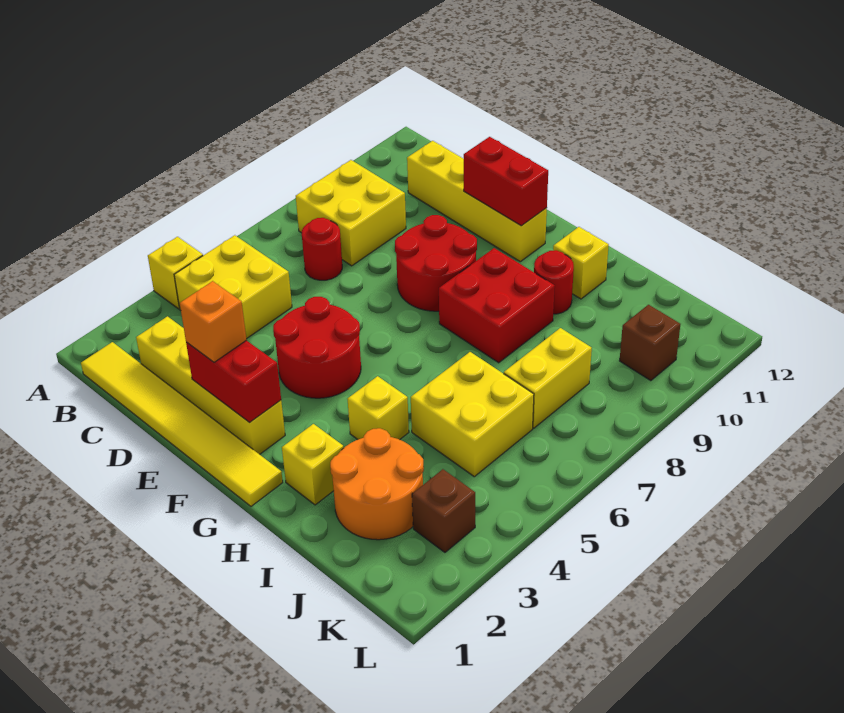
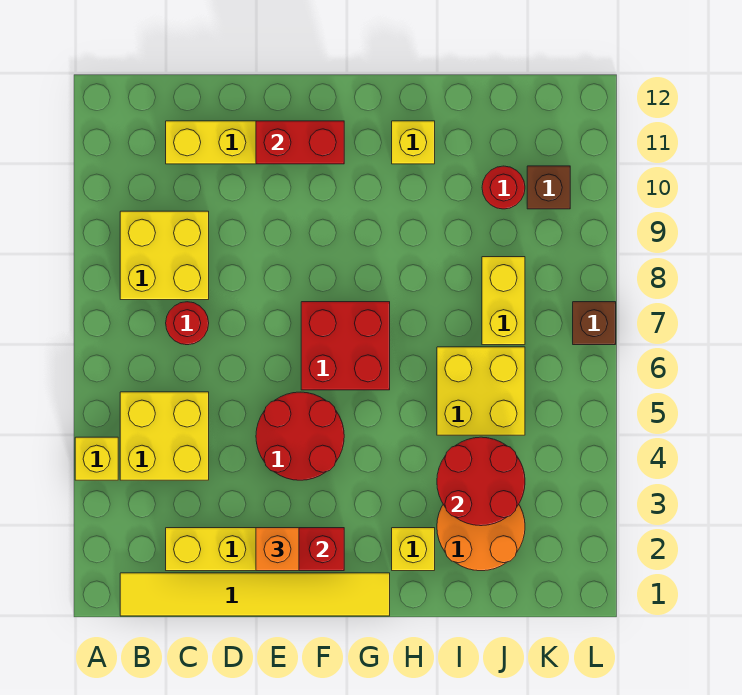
red round brick E8:F9 level 1 -> red round brick I3:J4 level 2
red brick G8:H9 level 1 -> red brick F6:G7 level 1
yellow brick H4 level 1 -> none
red round brick H10 level 1 -> red round brick J10 level 1
brown brick K3 level 1 -> brown brick L7 level 1

